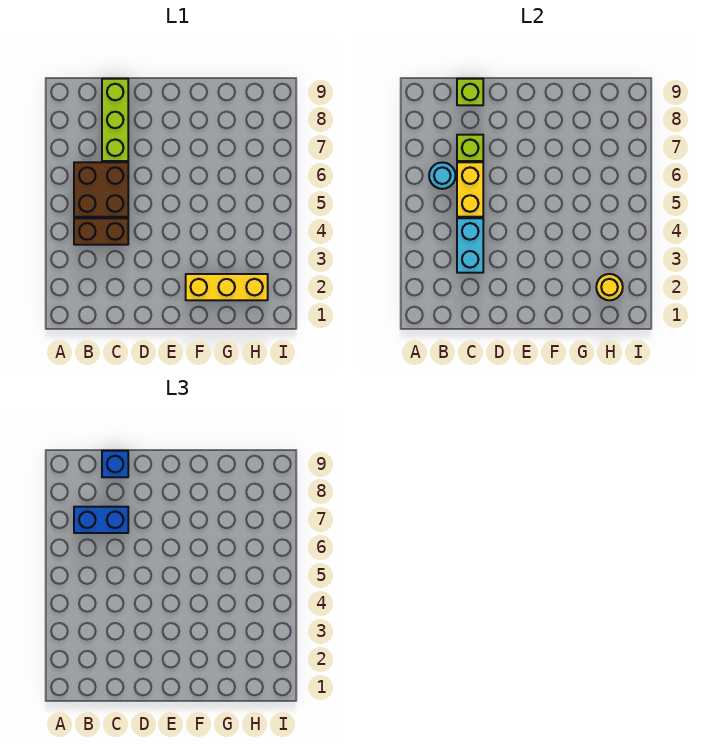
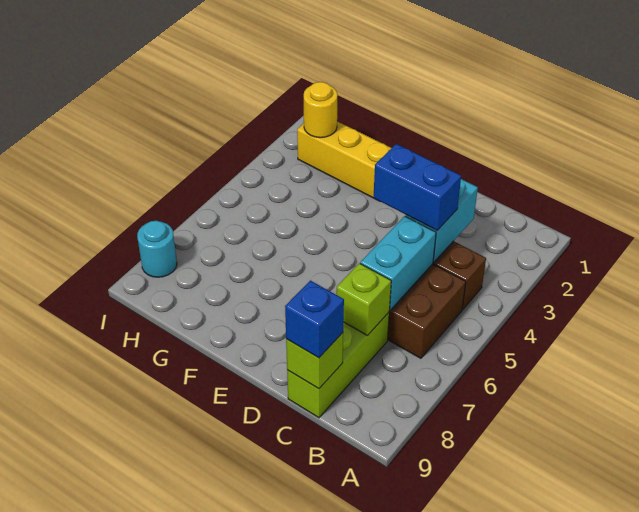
cyan round brick B6 level 2 -> cyan round brick I8 level 1
blue brick B7:C7 level 3 -> blue brick C4:D4 level 3
yellow brick C5:C6 level 2 -> cyan brick C5:C6 level 2

